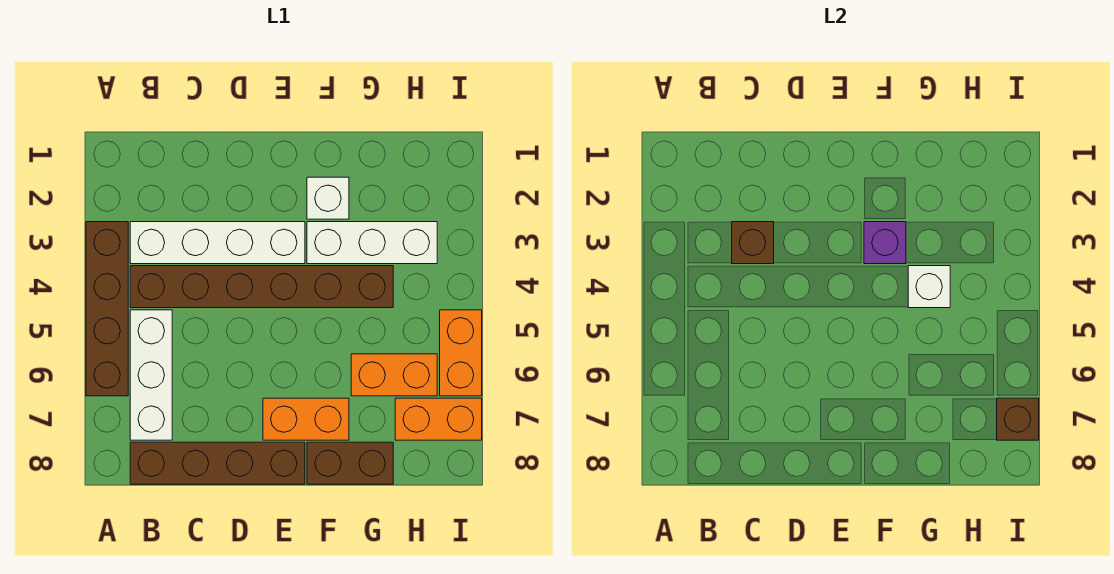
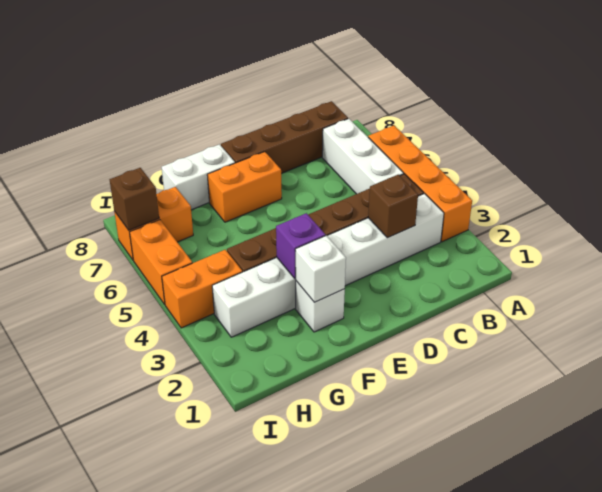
brown brick A3:A6 level 1 -> orange brick A3:A6 level 1
brown brick F8:G8 level 1 -> white brick F8:G8 level 1
white brick G4 level 2 -> white brick F2 level 2
orange brick G6:H6 level 1 -> orange brick H4:I4 level 1

